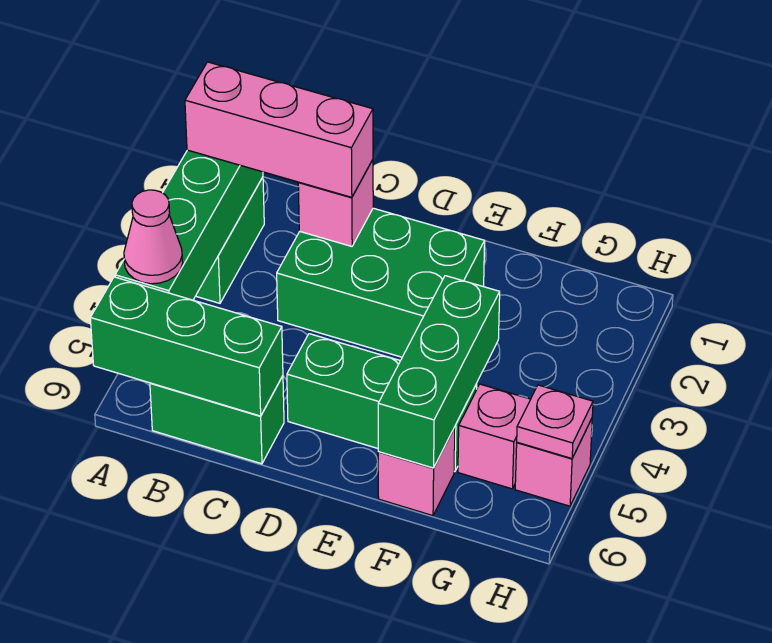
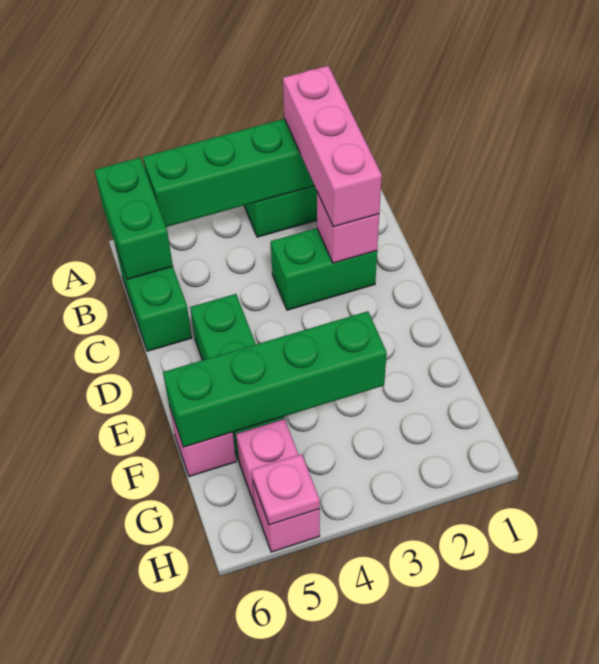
pink cone A5 level 3 -> none
green brick A6:C6 level 2 -> green brick A6:B6 level 2
green brick C2:E3 level 1 -> green brick C2:C3 level 1
green brick F4:F6 level 2 -> green brick F3:F6 level 2

